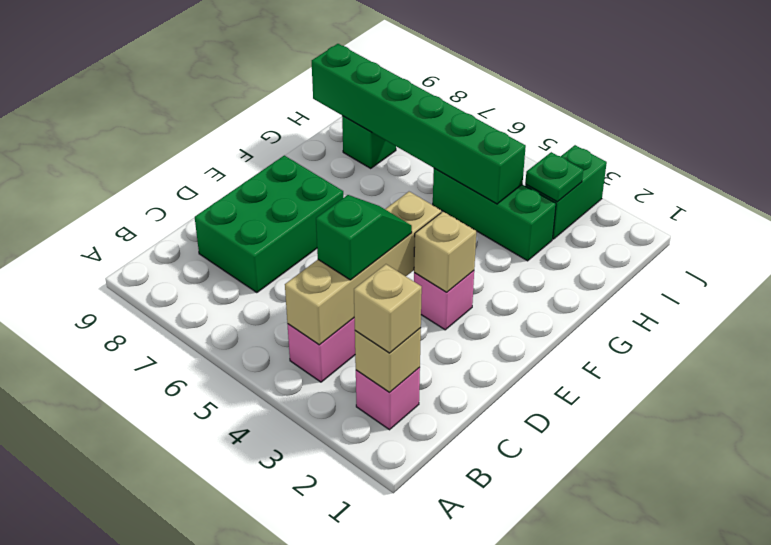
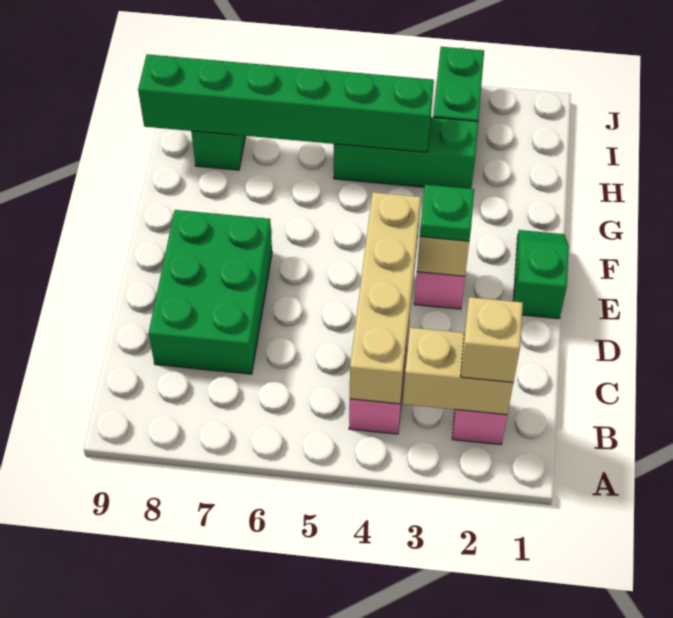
tan brick B2 level 2 -> tan brick B2:B3 level 2
green slope C4:D4 level 3 top C -> green slope E1:F1 level 1 top E
green plate I3 level 2 -> green plate E3 level 3

